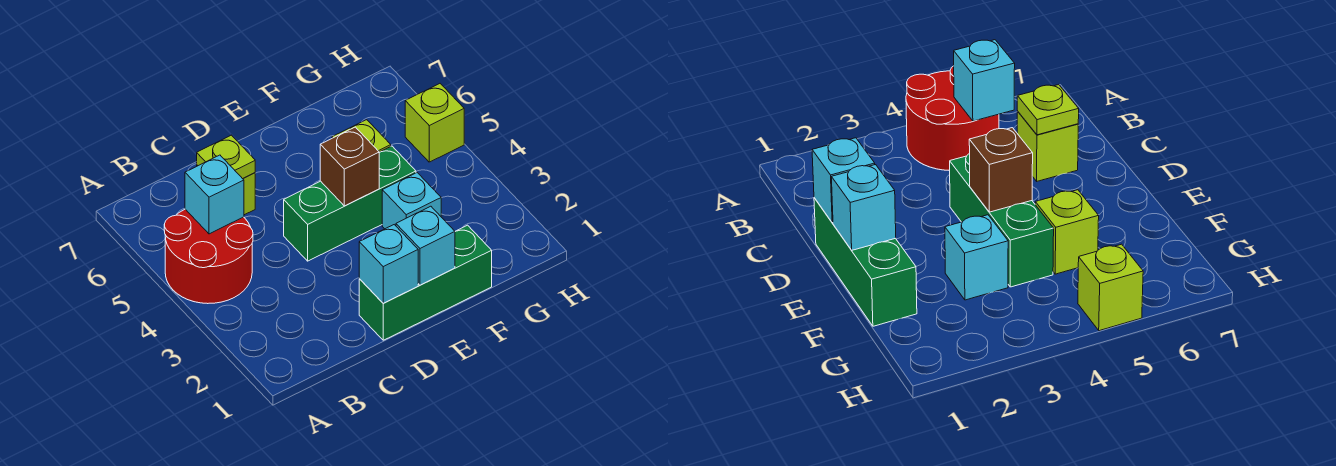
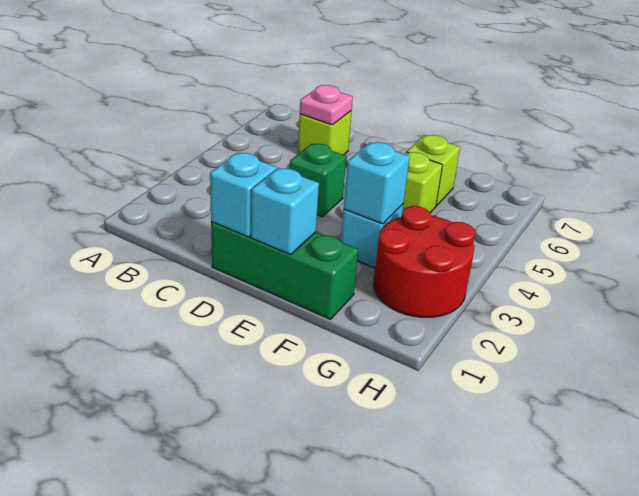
red round brick A4:B5 level 1 -> red round brick G2:H3 level 1
cyan brick B5 level 2 -> cyan brick F3 level 2
lime plate C6 level 2 -> pink plate C6 level 2
green brick D4:F4 level 1 -> green brick D4 level 1
brown brick E4 level 2 -> none
lime brick H5 level 1 -> lime brick F6 level 1

